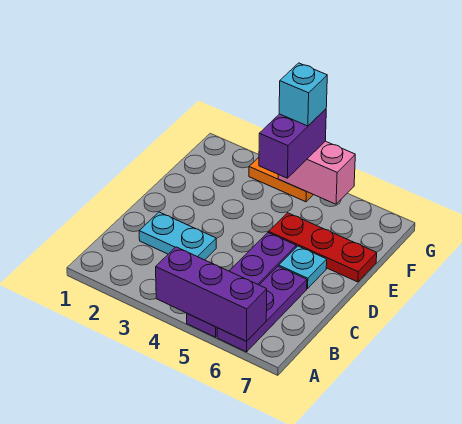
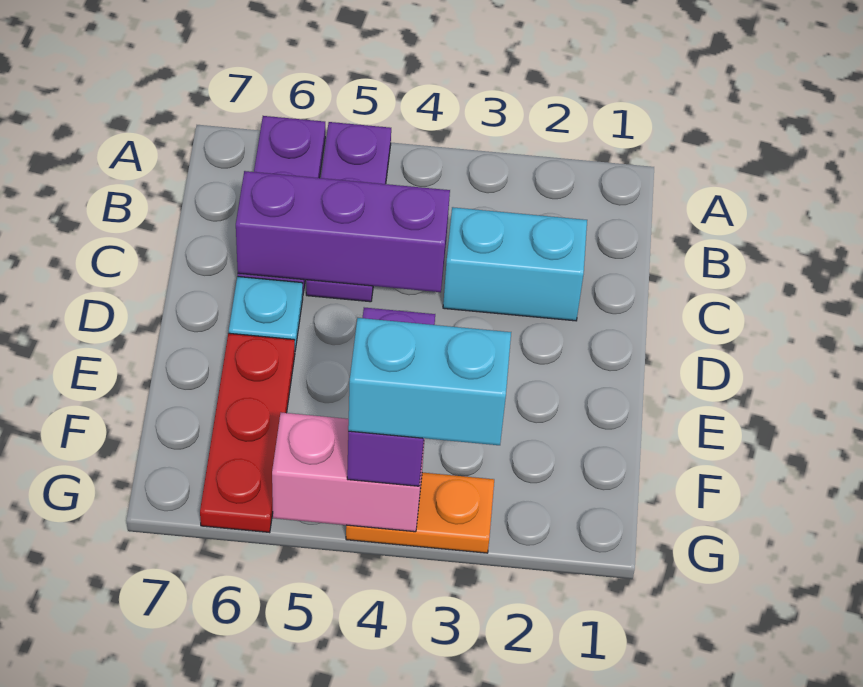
purple brick A4:A6 level 2 -> purple brick C4:C6 level 2
purple plate A5:D5 level 1 -> purple plate A5:C5 level 1
cyan plate C2:C3 level 1 -> cyan brick C2:C3 level 1
red plate E5:E7 level 1 -> red plate E6:G6 level 1
cyan brick G4 level 4 -> cyan brick G3:G4 level 4

